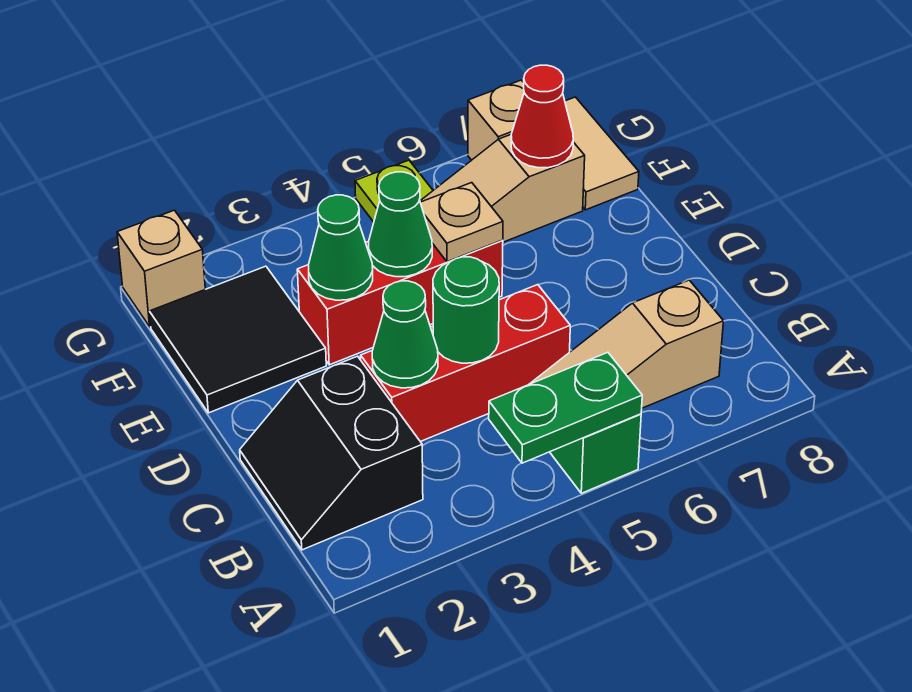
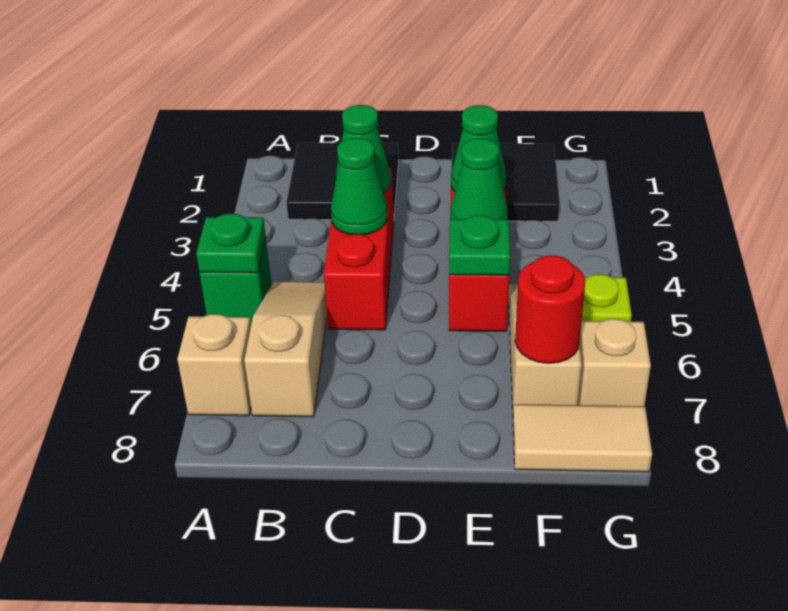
green plate A4:A5 level 2 -> green plate A5 level 2
black slope B1:C2 level 1 top 2 -> black tile B1:C2 level 1
green round brick C4 level 2 -> green cone C4 level 2
tan plate E5 level 2 -> green plate E5 level 2
red cone F7 level 2 -> red round brick F7 level 2
tan brick G1 level 1 -> tan brick A7 level 1

